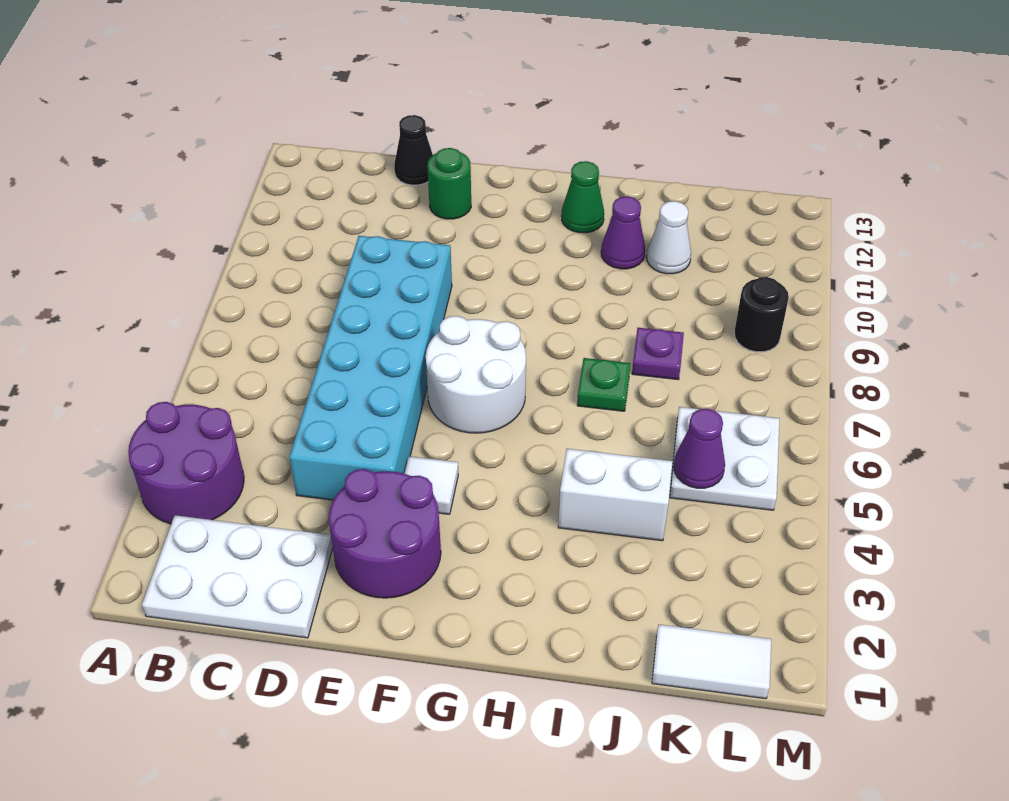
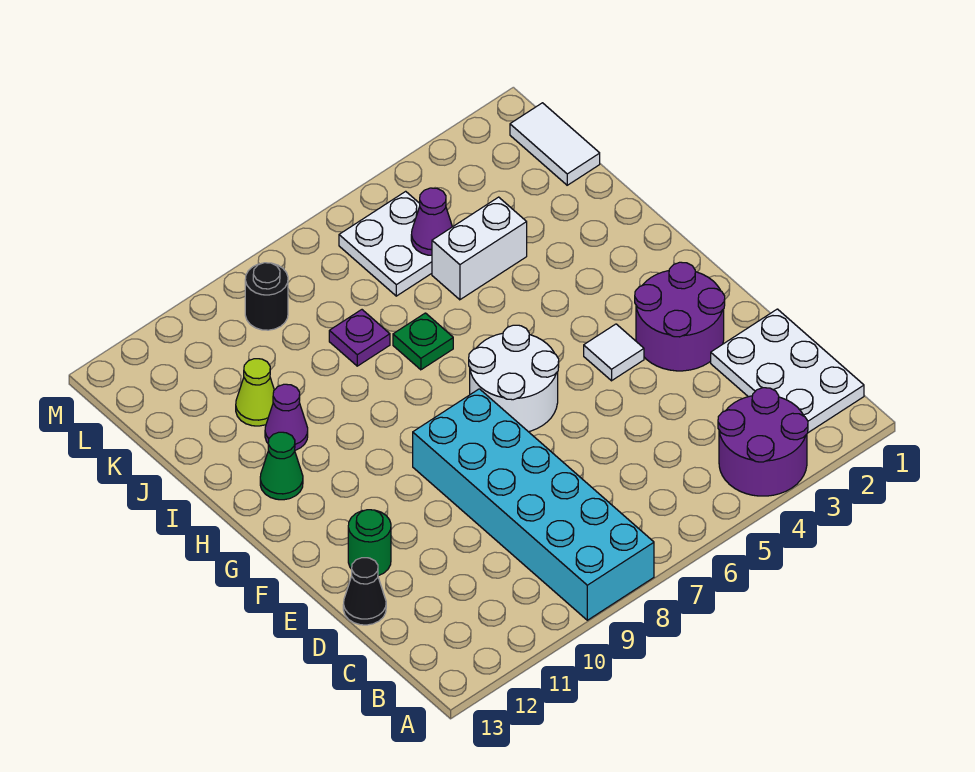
cyan brick D4:E9 level 1 -> cyan brick A8:F9 level 1
white brick I4:J4 level 1 -> white brick J4:J5 level 1
white cone J11 level 1 -> lime cone J11 level 1

